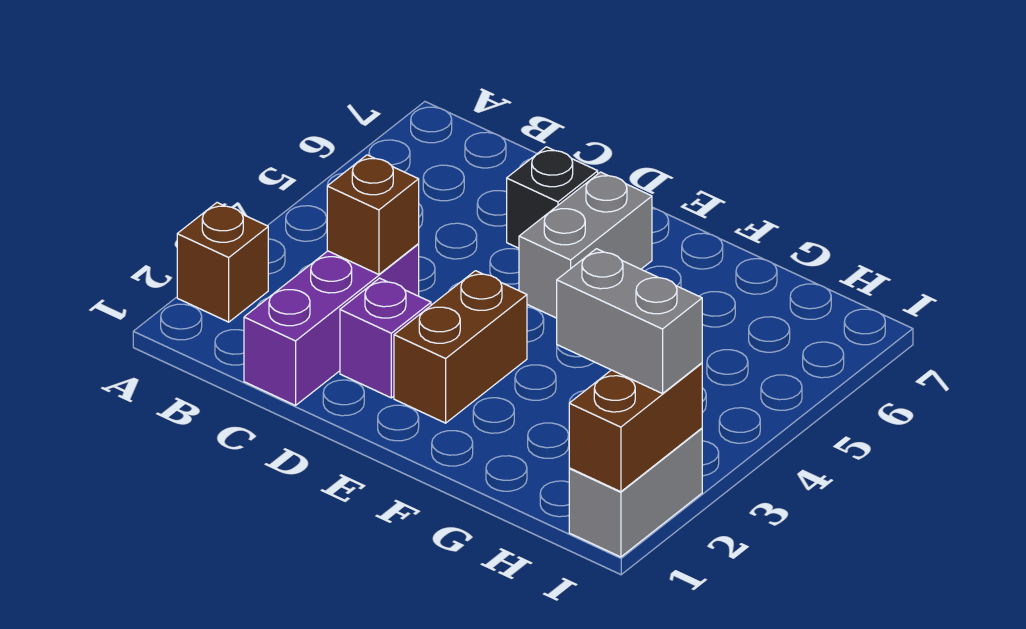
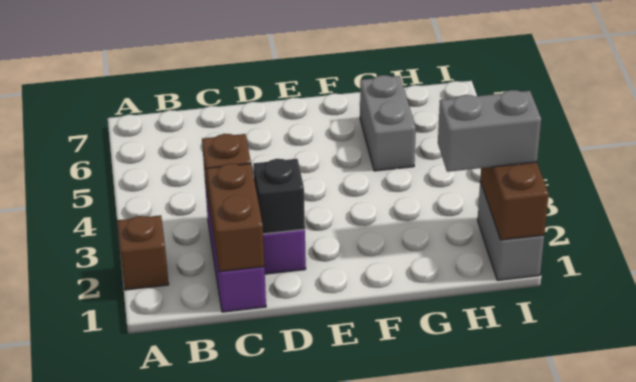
black brick D6 level 1 -> black brick D2 level 2
brown brick E2:E3 level 1 -> brown brick C1:C2 level 2
grey brick E5:E6 level 1 -> grey brick G5:G6 level 1

